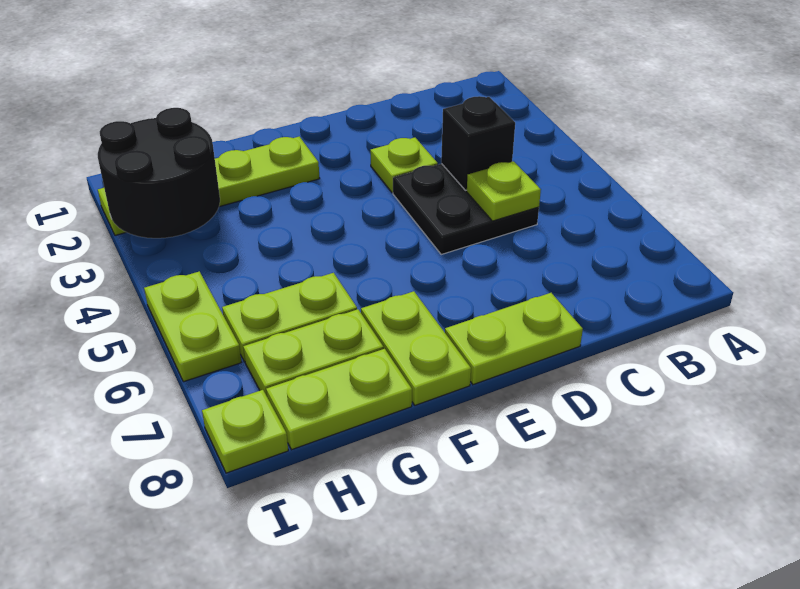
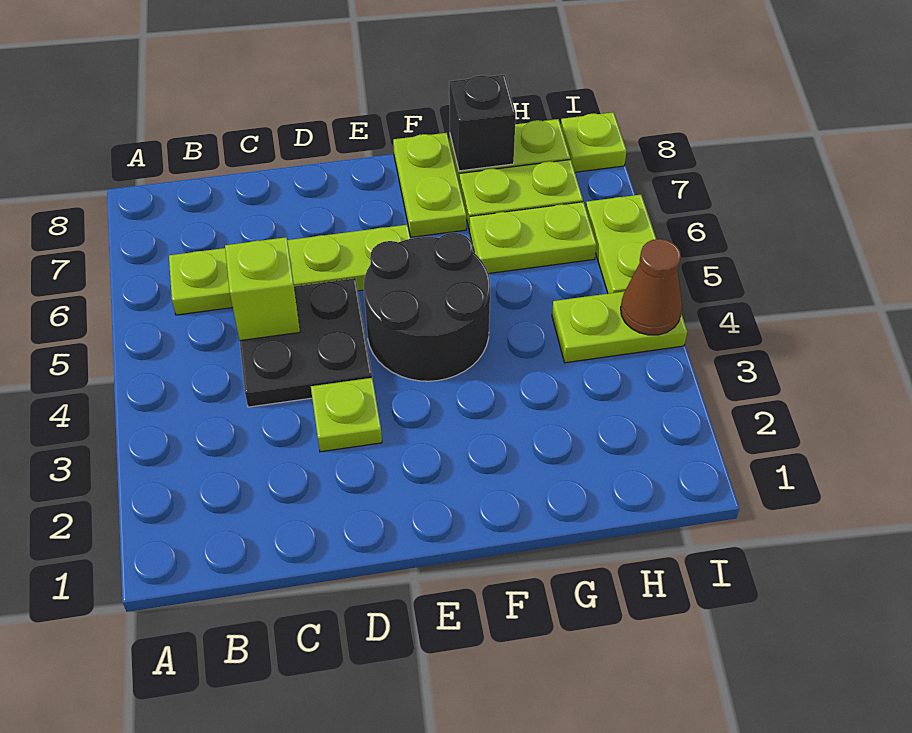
black brick C4 level 2 -> black brick G8 level 2
lime plate C5 level 2 -> lime brick C5 level 2
lime plate D8:E8 level 1 -> lime plate H4:I4 level 1
lime plate F2:I2 level 1 -> lime plate B6:E6 level 1
black round brick H2:I3 level 2 -> black round brick E4:F5 level 1
none -> brown cone I4 level 2

